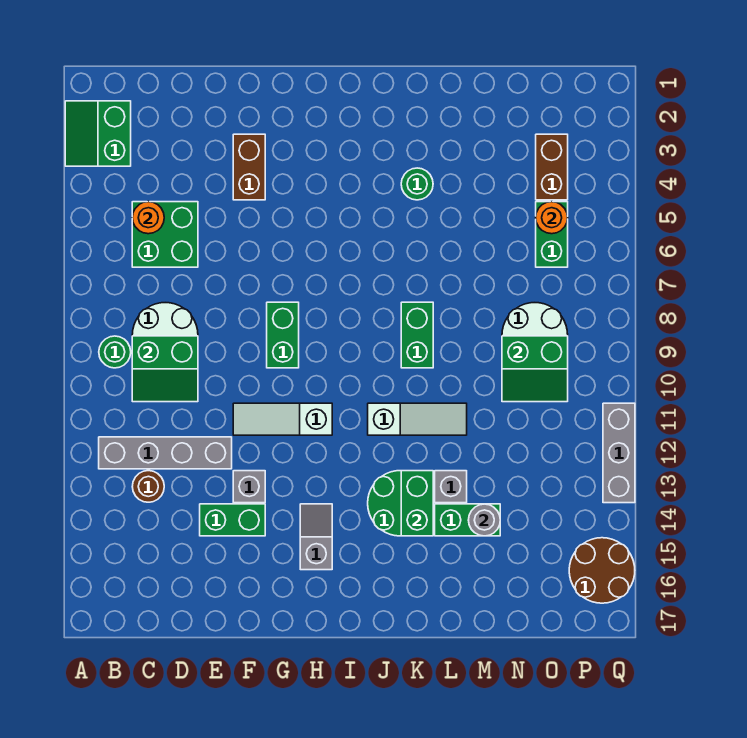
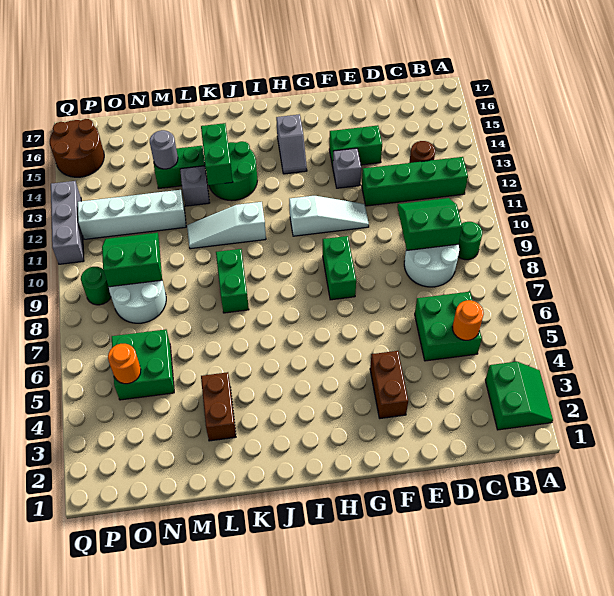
grey brick B12:E12 level 1 -> green brick B12:E12 level 1
green round brick K4 level 1 -> green round brick P9 level 1
none -> white brick M12:P12 level 1
brown brick O3:O4 level 1 -> brown brick L3:L4 level 1
green brick O5:O6 level 1 -> green brick N5:O6 level 1

